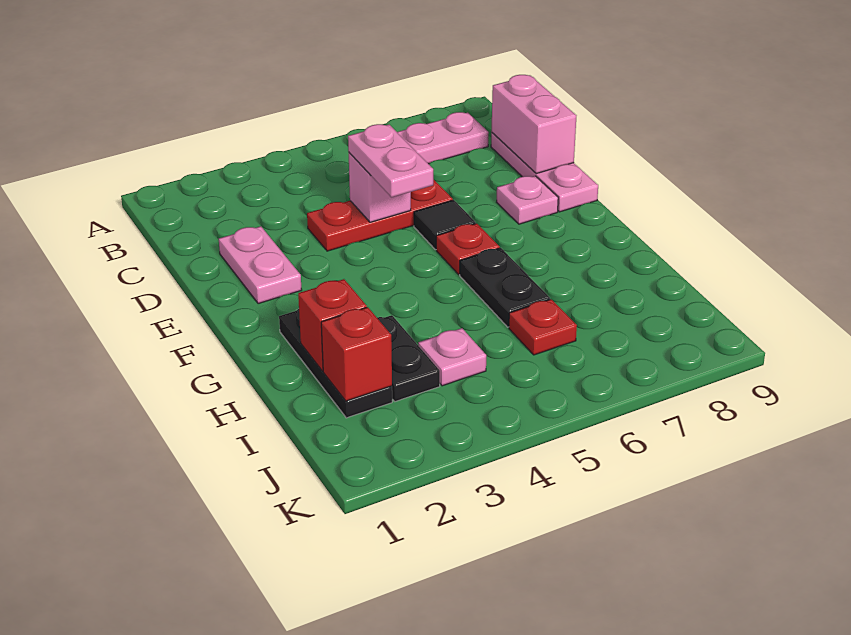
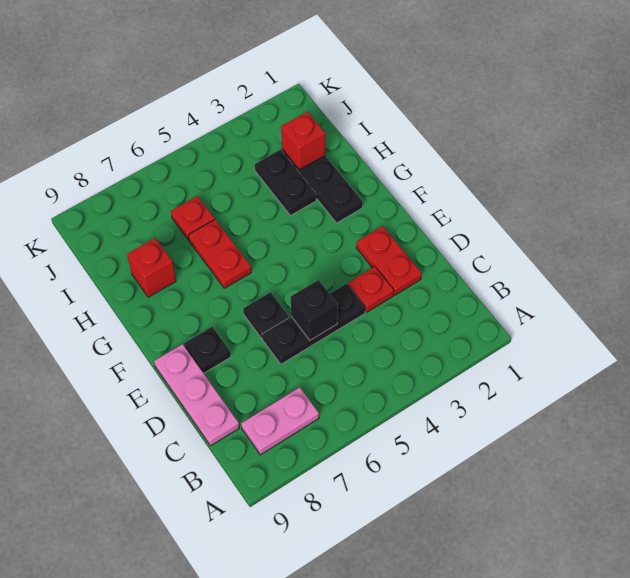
pink brick C9:D9 level 2 -> none
pink plate D2:E2 level 1 -> red plate D2:E2 level 1
red plate D4:D6 level 1 -> black plate D4:D6 level 1
pink brick D5 level 2 -> black brick D5 level 2
pink plate D5:E5 level 3 -> none
black tile E6 level 1 -> black plate E6 level 1
pink plate E8 level 1 -> black plate E8 level 1
red plate F6 level 1 -> red plate D3 level 1
black plate G6:H6 level 1 -> red plate G6:H6 level 1
red brick H2 level 2 -> red brick H8 level 1
pink plate I4 level 1 -> none

